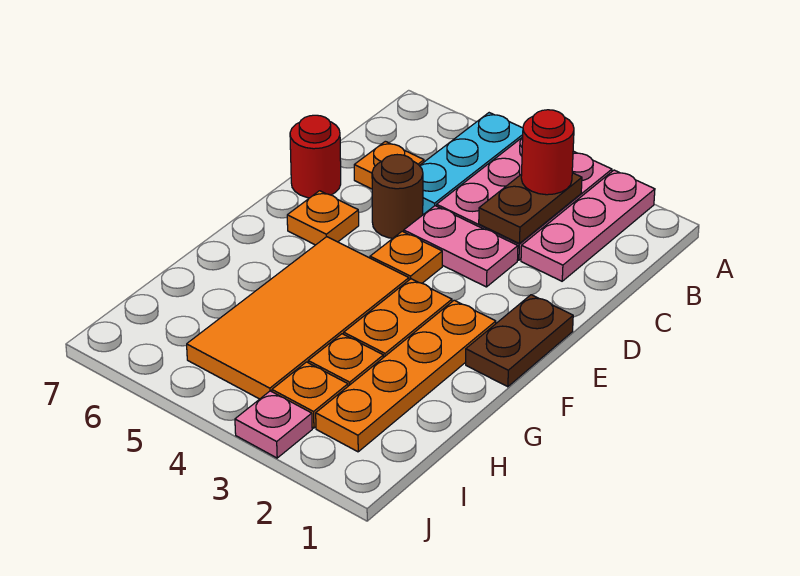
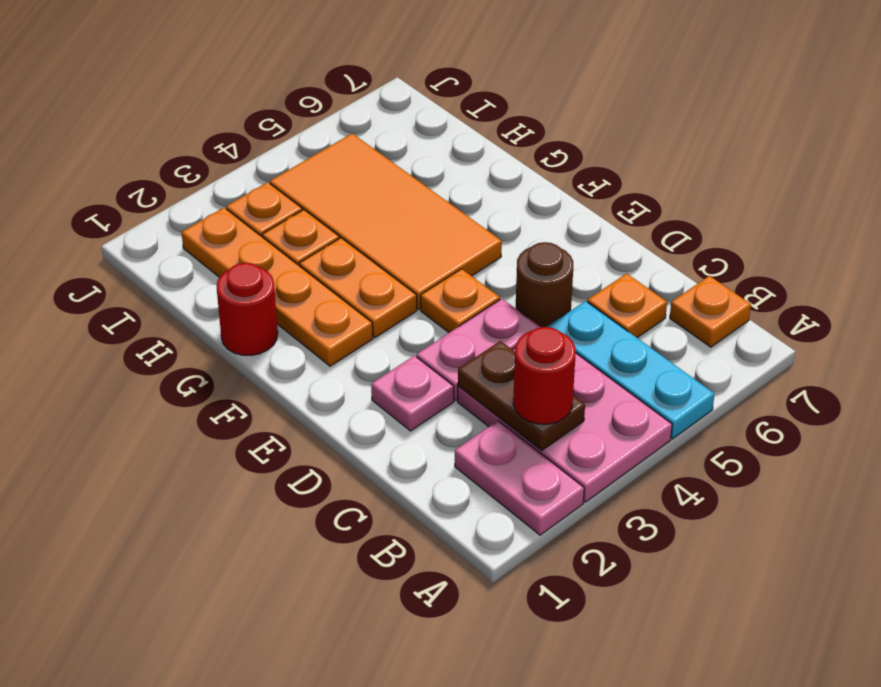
pink plate A2:C2 level 1 -> pink plate A2:B2 level 1
red round brick D7 level 1 -> red round brick G1 level 1
brown plate E1:F1 level 1 -> none
orange plate E6 level 1 -> orange plate B7 level 1
pink plate J3 level 1 -> pink plate D2 level 1

